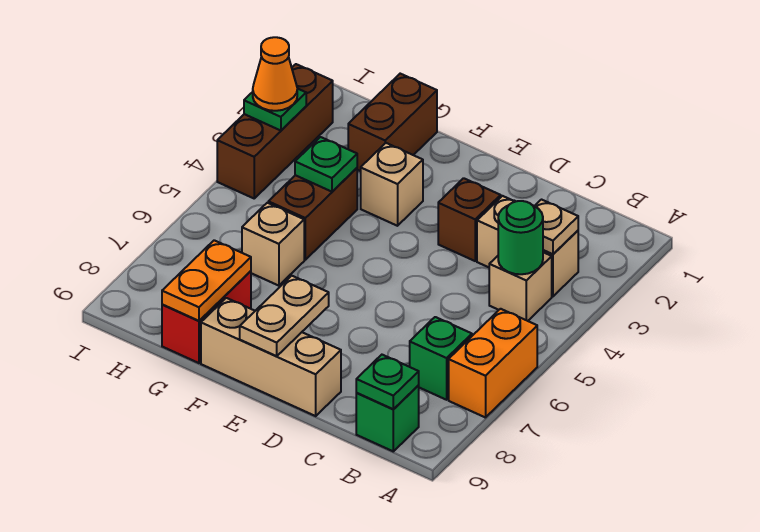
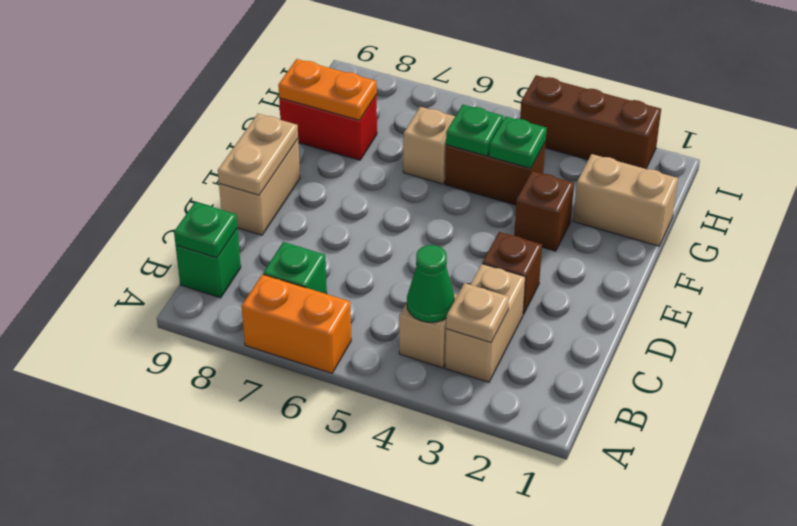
green round brick B4 level 2 -> green cone B4 level 2
tan brick D9:F9 level 1 -> tan brick D9:E9 level 1
tan plate E8:E9 level 2 -> tan plate D9:E9 level 2
tan brick F3 level 1 -> brown brick F3 level 1
brown brick G1:G2 level 1 -> tan brick G1:G2 level 1
green plate I3 level 2 -> green plate G5 level 2
orange cone I3 level 3 -> none

